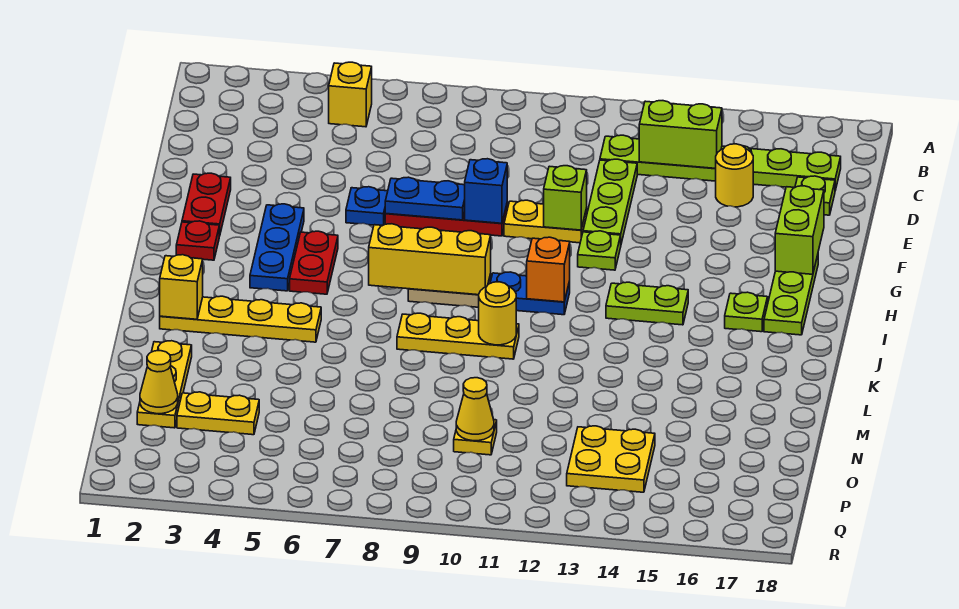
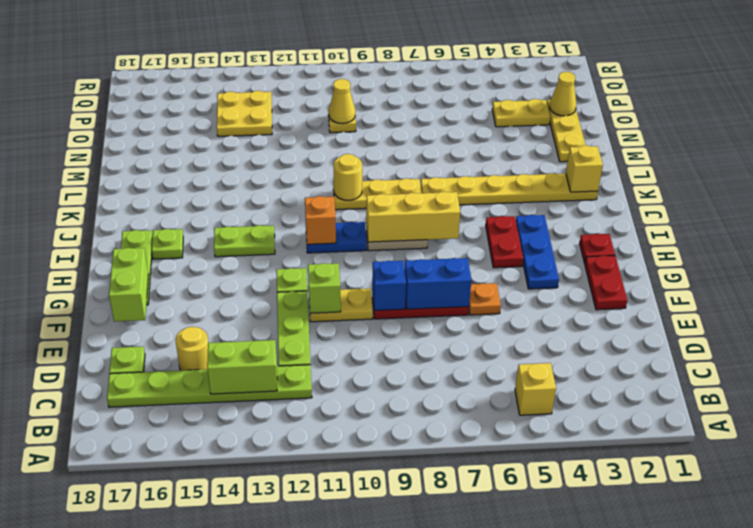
blue plate F6 level 1 -> orange plate F6 level 1
blue plate F7:F8 level 2 -> blue brick F7:F8 level 2
yellow plate K2:K5 level 1 -> yellow plate K2:K7 level 1

